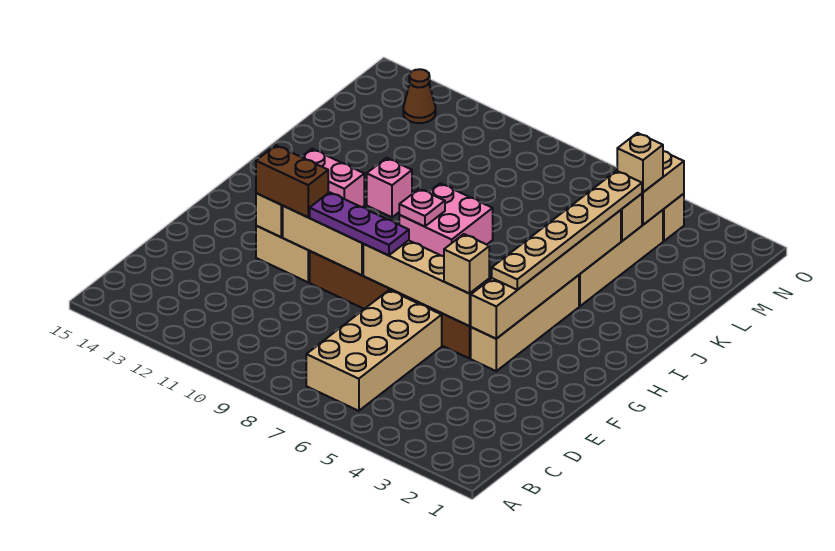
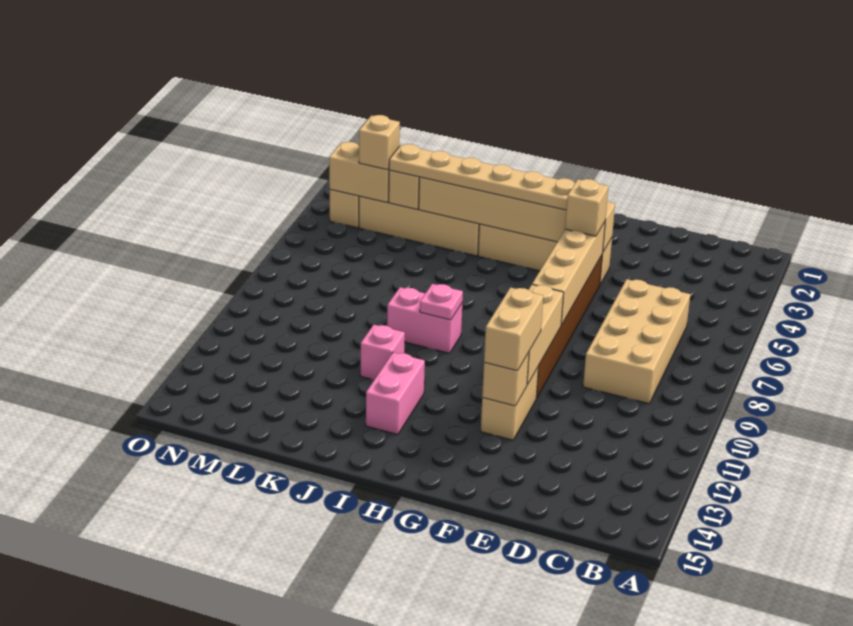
tan brick B6:E7 level 1 -> tan brick C6:D9 level 1
purple plate F8:F10 level 3 -> none
brown brick F11:F12 level 3 -> tan brick F11:F12 level 3
pink brick I8:J9 level 1 -> pink brick I9:J9 level 1
brown cone N13 level 1 -> none

